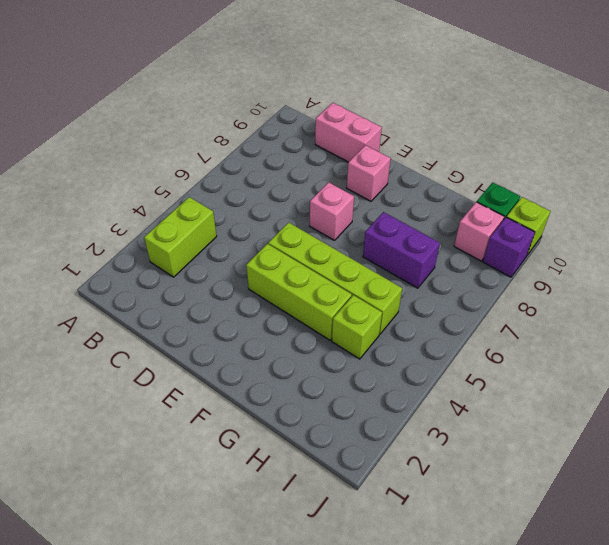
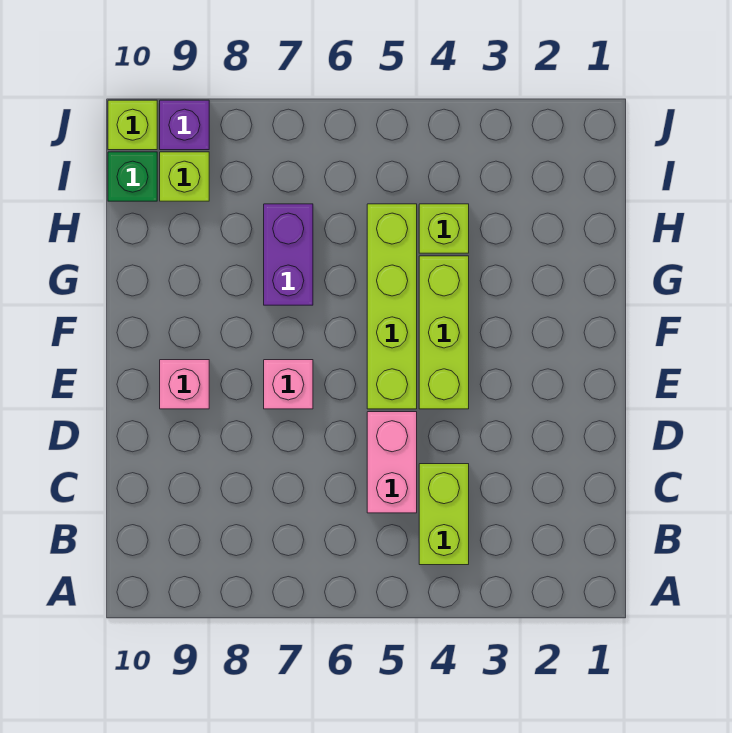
lime brick B3:B4 level 1 -> lime brick B4:C4 level 1
pink brick C10:D10 level 1 -> pink brick C5:D5 level 1
pink brick I9 level 1 -> lime brick I9 level 1

